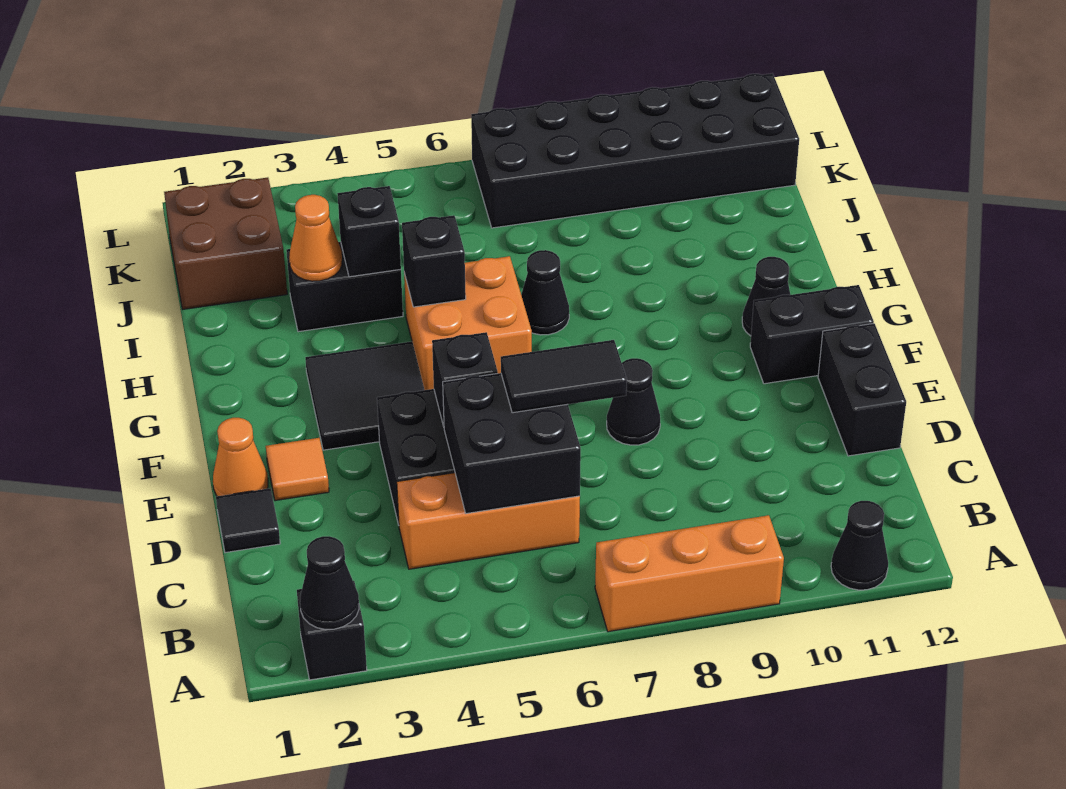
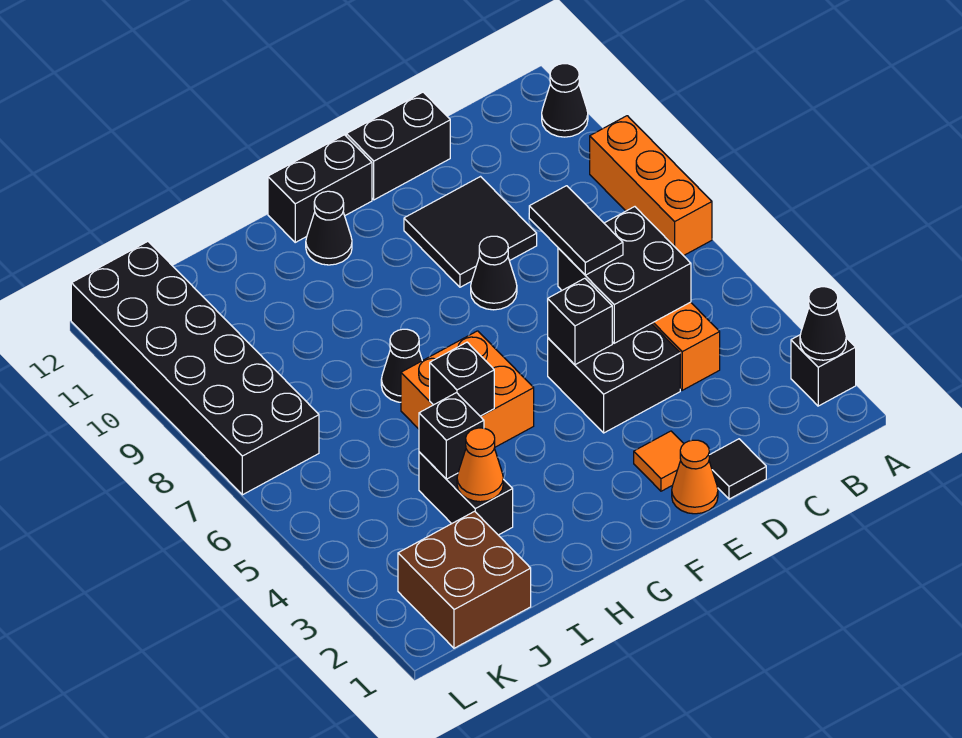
black tile F3:G4 level 1 -> black tile D9:E10 level 1
black brick F11:F12 level 1 -> black brick F12:G12 level 1

